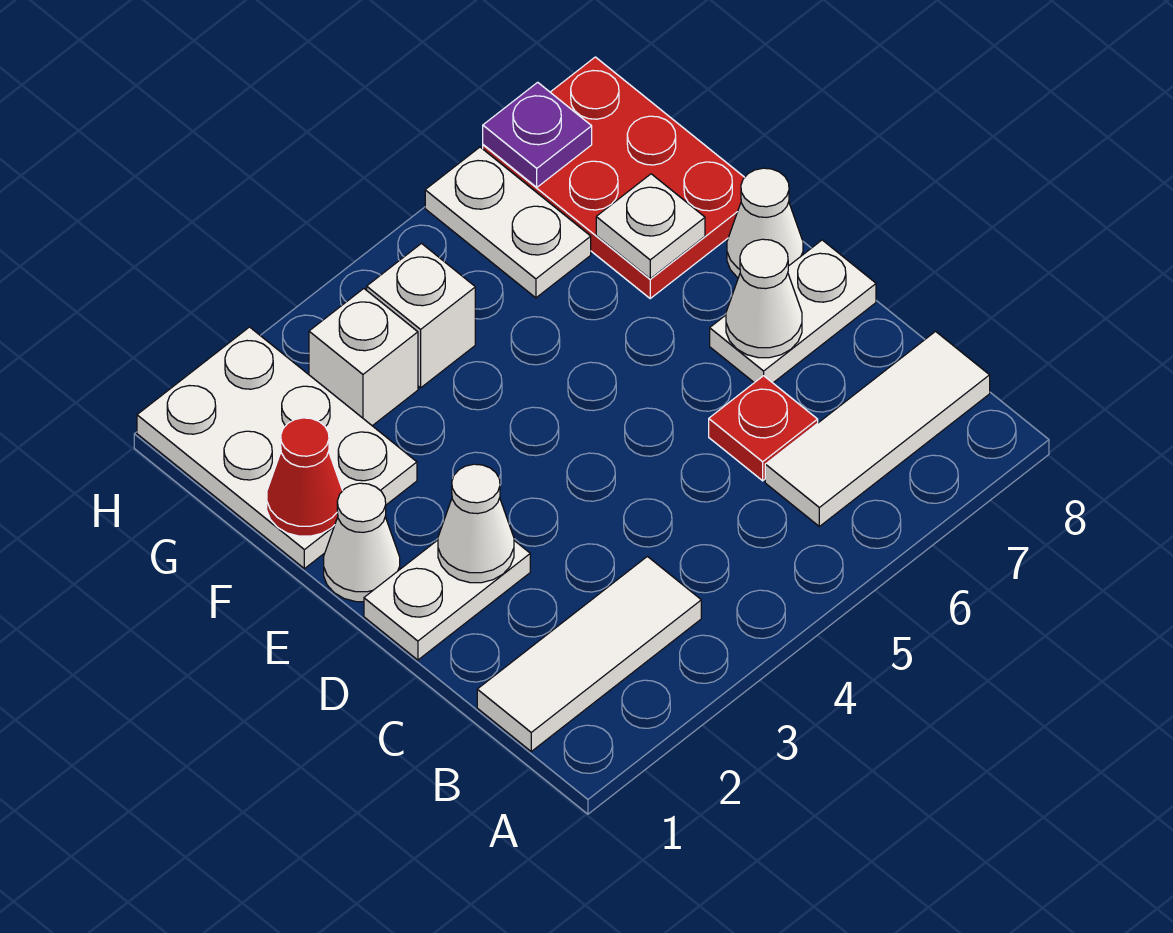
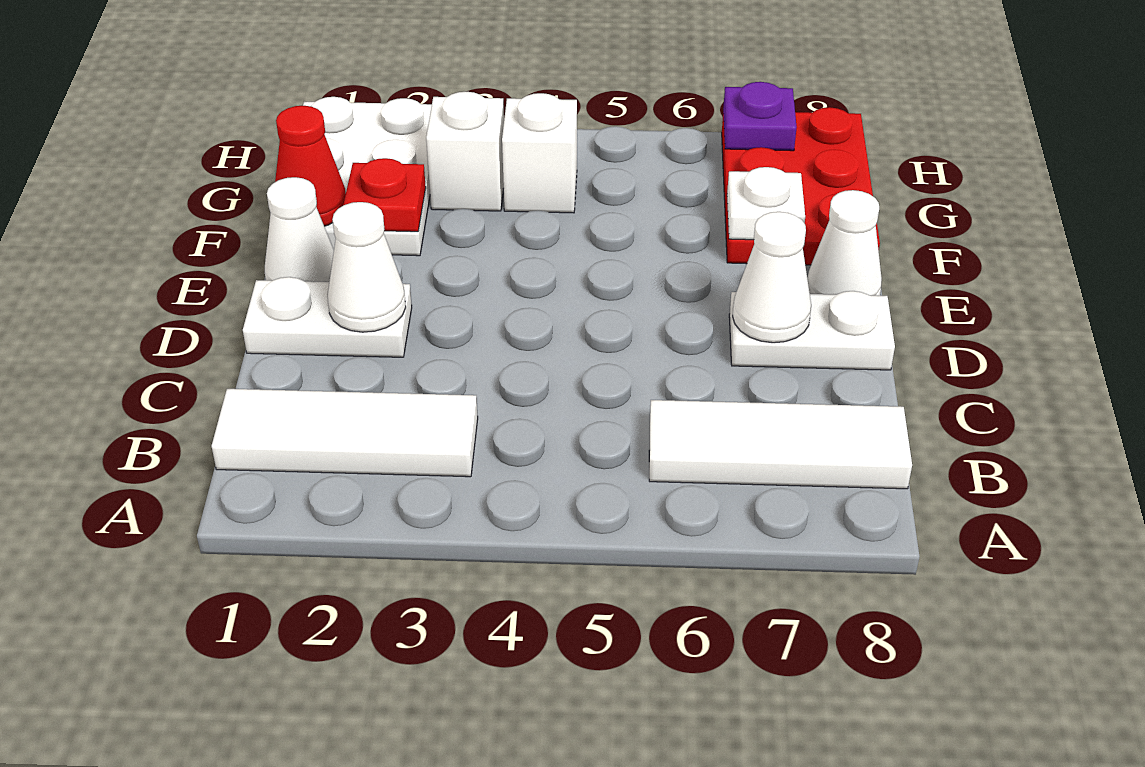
red plate C6 level 1 -> red plate F2 level 2
white plate G6:H6 level 1 -> none

